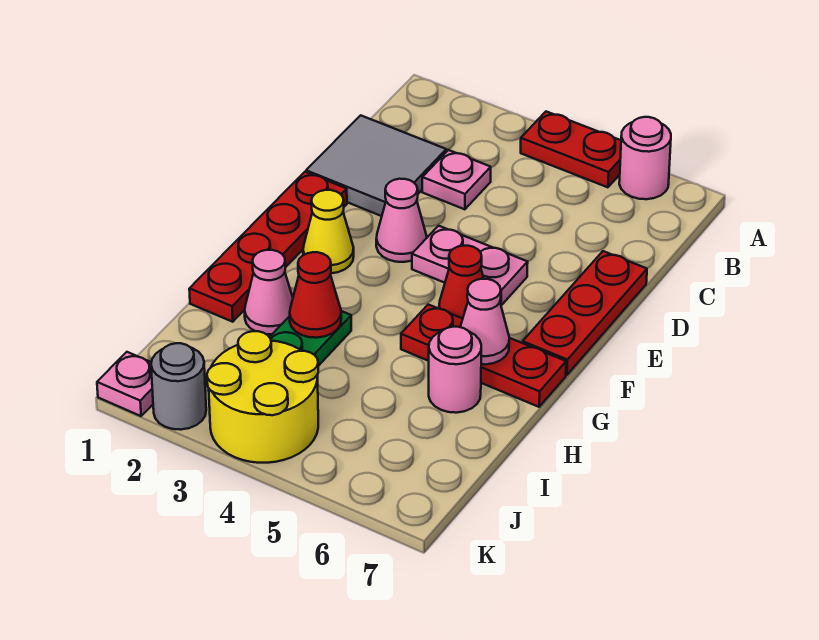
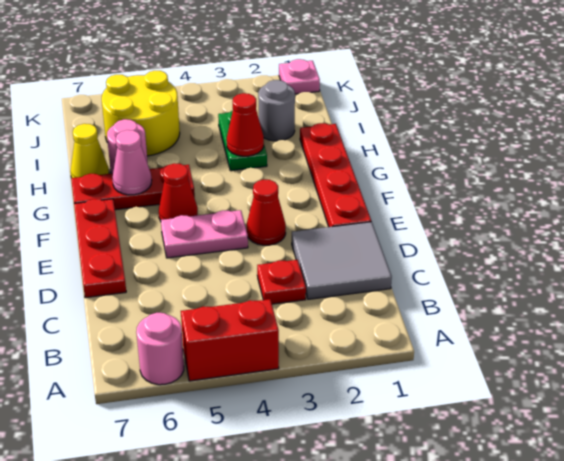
red plate A4:A5 level 1 -> red brick A4:A5 level 1
pink plate C3 level 1 -> red plate C3 level 1
pink cone E3 level 1 -> red cone E3 level 1
yellow cone F2 level 1 -> yellow cone H7 level 1
pink cone H2 level 1 -> none
yellow round brick J3:K4 level 1 -> yellow round brick I5:J6 level 1
grey round brick K2 level 1 -> grey round brick I2 level 1

